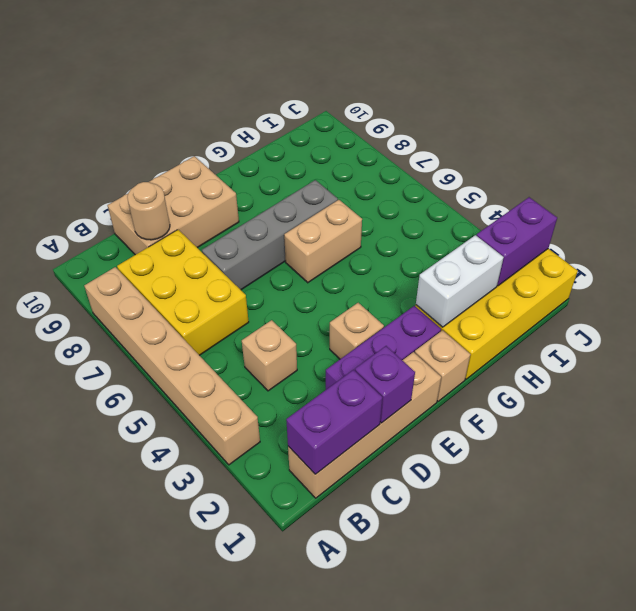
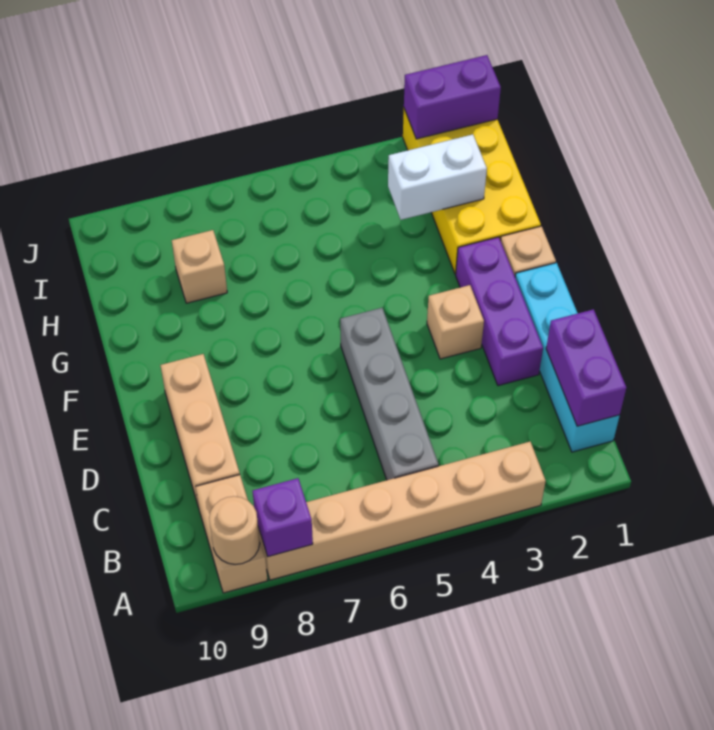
tan brick B1:E1 level 1 -> cyan brick B1:E1 level 1
yellow brick B6:C8 level 1 -> none
tan brick C4 level 1 -> tan brick H8 level 1
tan brick C9:E10 level 1 -> tan brick C9:E9 level 1
tan round brick C9 level 2 -> tan round brick A9 level 2
purple brick D1 level 2 -> purple brick A8 level 2
grey brick D7:G7 level 1 -> grey brick B5:E5 level 1
tan brick F6:G6 level 1 -> tan brick A9:B9 level 1
white brick G2:H2 level 2 -> white brick H2:H3 level 2
purple brick I2:J2 level 2 -> purple brick J1:J2 level 2

